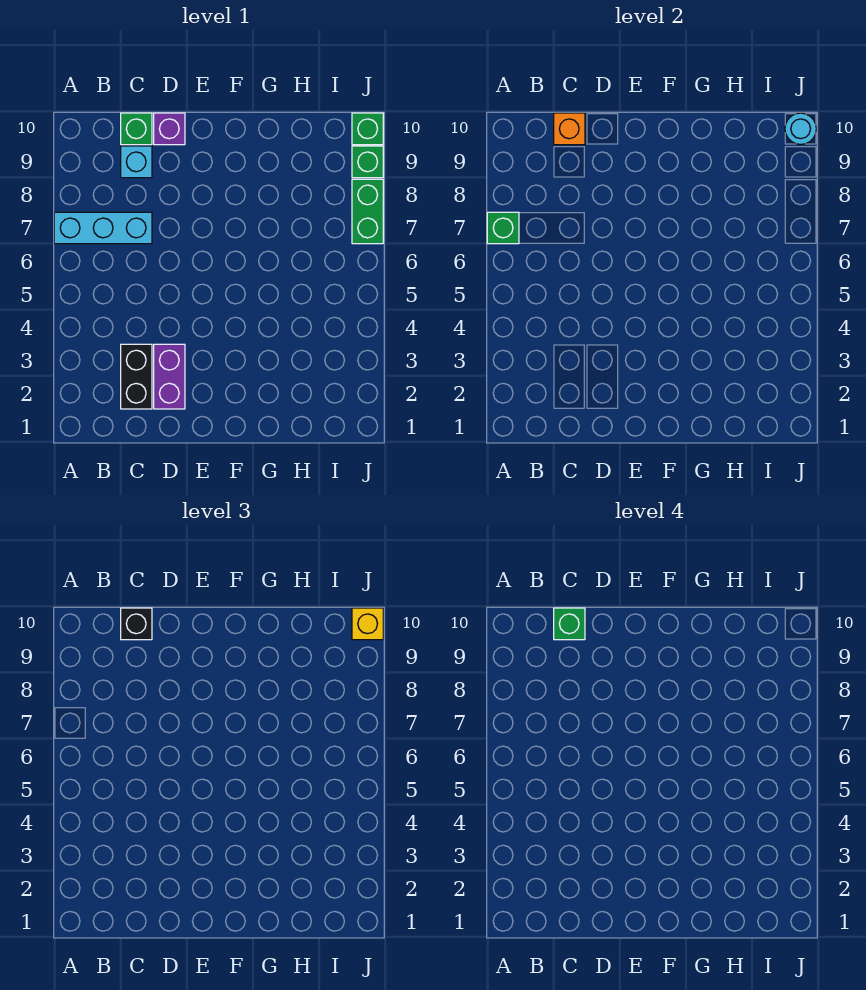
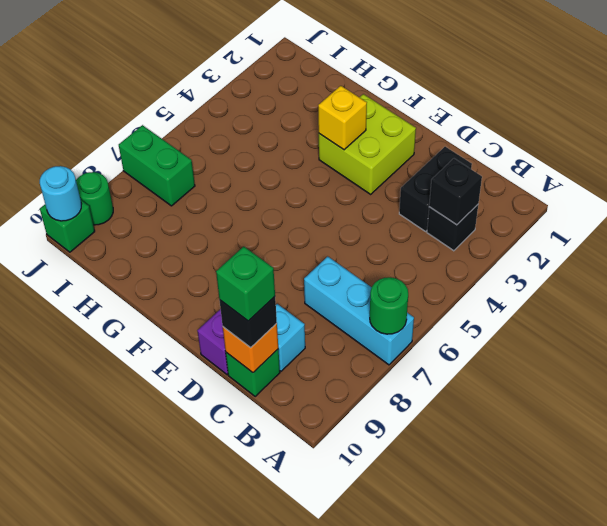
green brick A7 level 2 -> green round brick A7 level 2
none -> black brick B3 level 1
none -> black brick B3 level 2
purple brick D2:D3 level 1 -> none
none -> lime brick E2:F3 level 1
green brick J7:J8 level 1 -> green brick I7:J7 level 1
green brick J9 level 1 -> green round brick J9 level 1
yellow brick J10 level 3 -> yellow brick F3 level 2

